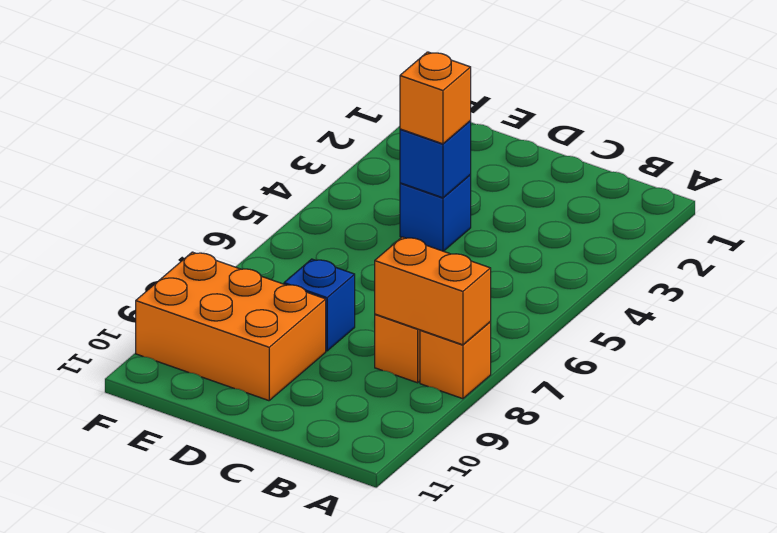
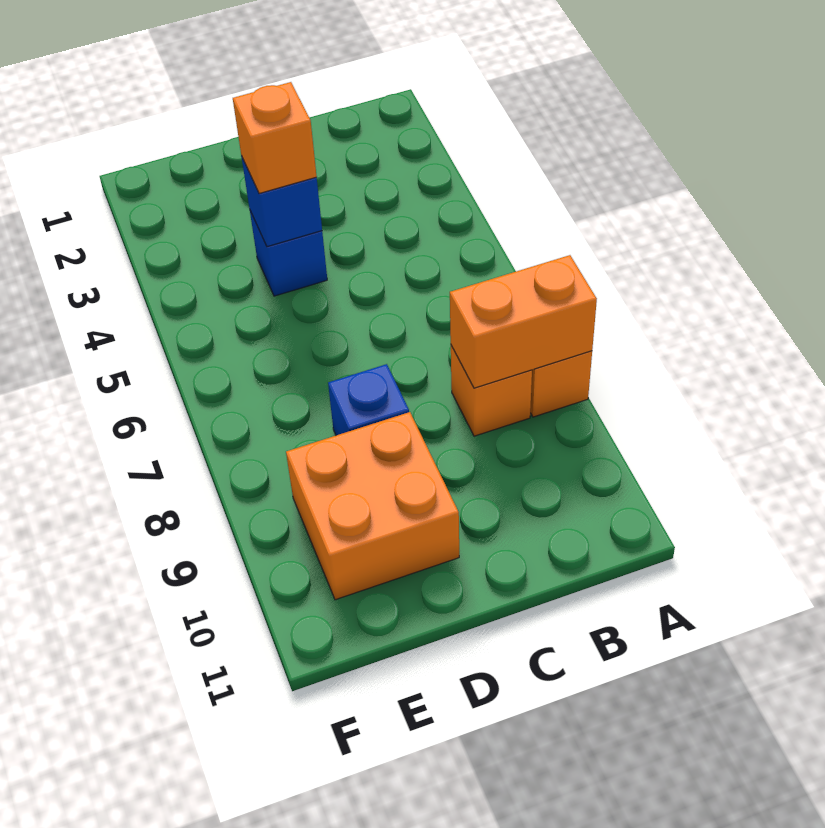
orange brick D9:F10 level 1 -> orange brick D9:E10 level 1

